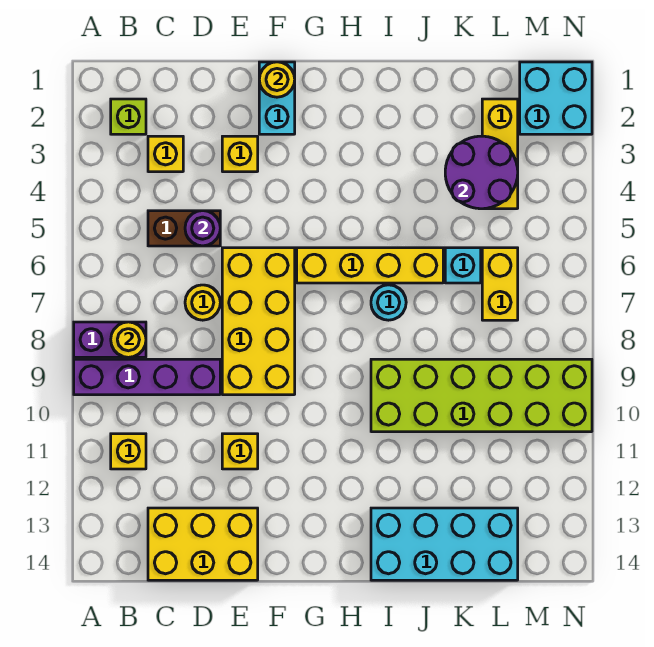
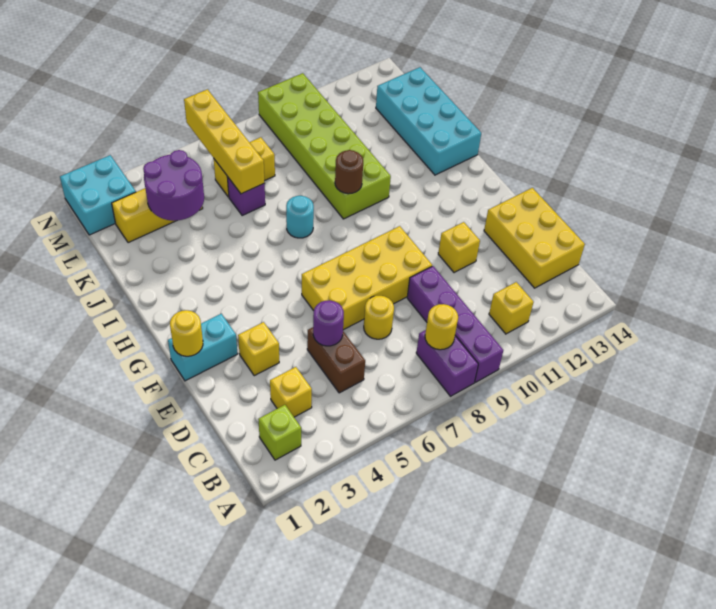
yellow brick G6:J6 level 1 -> yellow brick K6:N6 level 2
none -> brown round brick I9 level 2
cyan brick K6 level 1 -> purple brick K6 level 1

